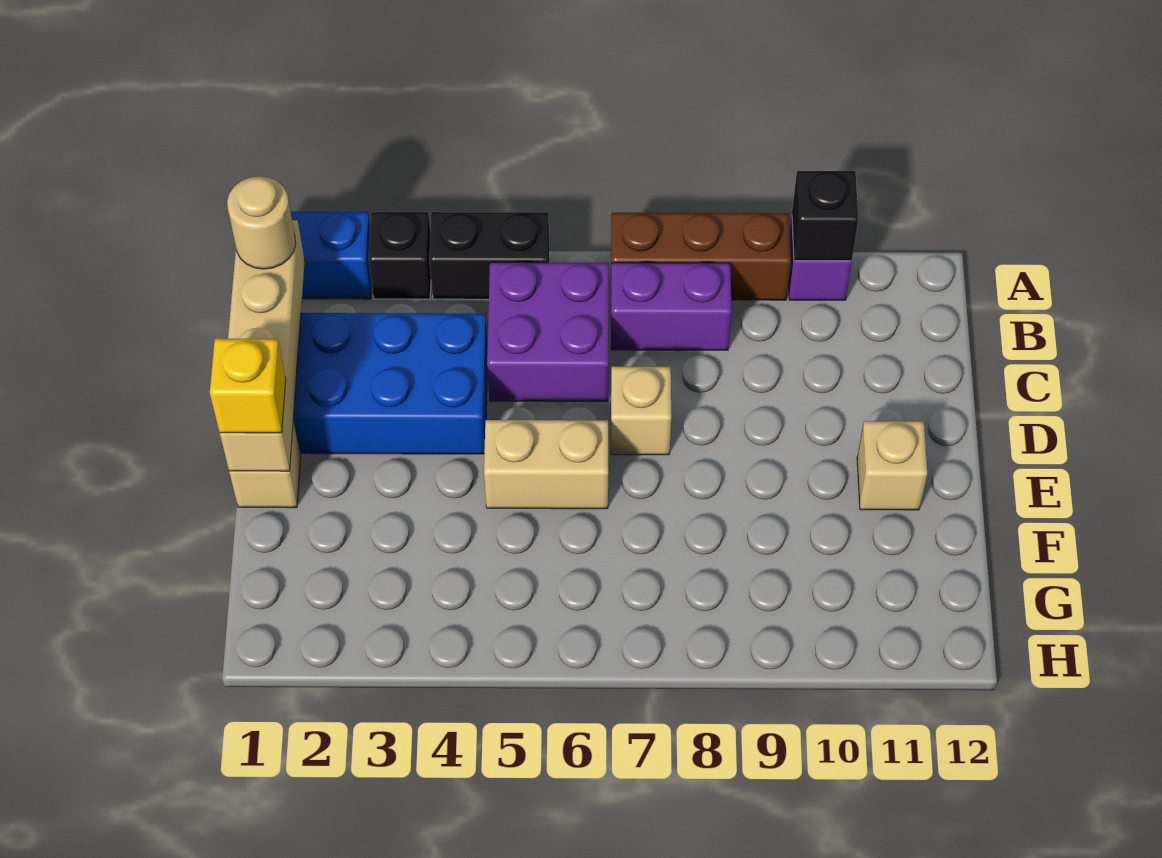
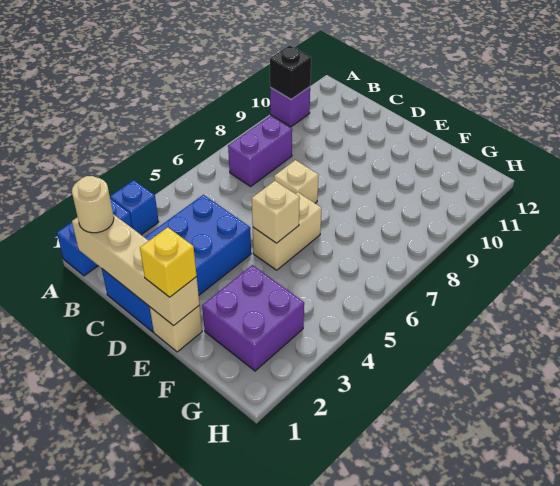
black brick A3 level 1 -> blue brick A3 level 1
black brick A4:A5 level 1 -> none
brown brick A7:A9 level 1 -> none
purple brick B5:C6 level 1 -> purple brick F2:G3 level 1
tan brick E11 level 1 -> tan brick E5 level 2

